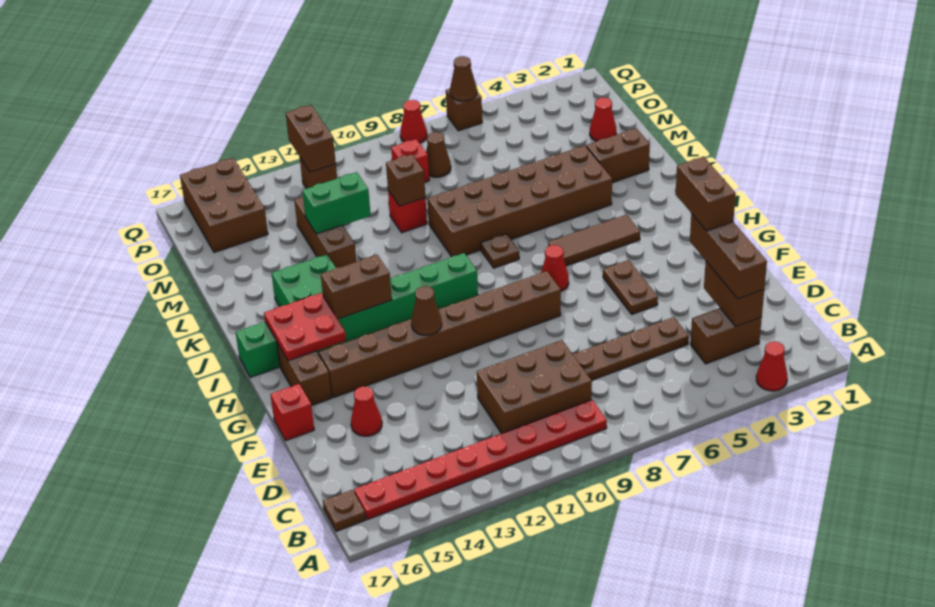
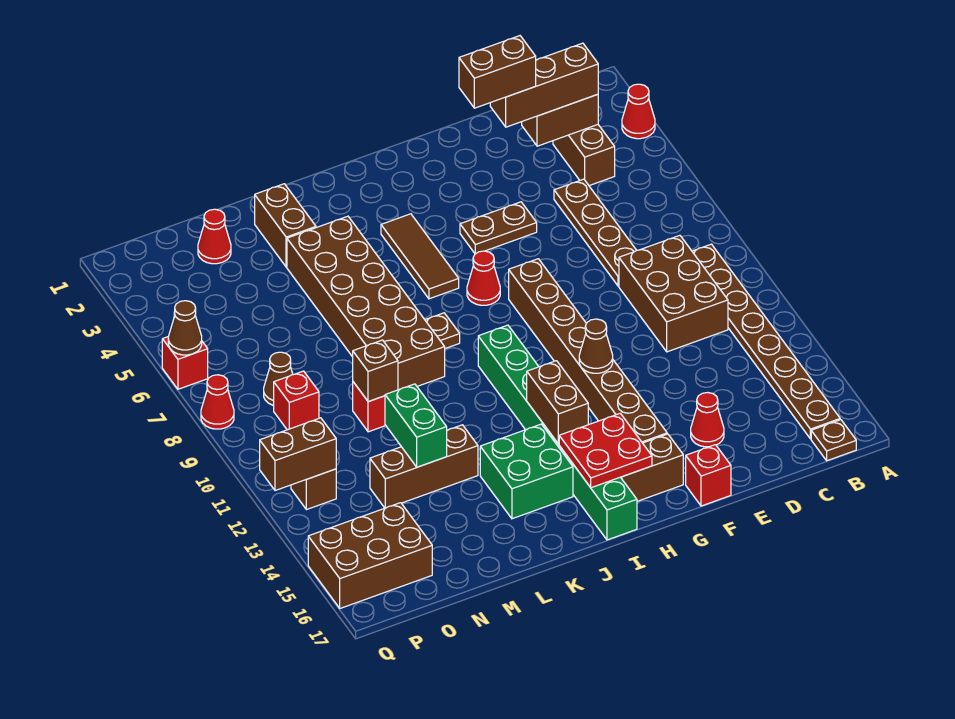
red plate B9:B16 level 1 -> brown plate B9:B16 level 1
brown brick Q6 level 1 -> red brick Q6 level 1

